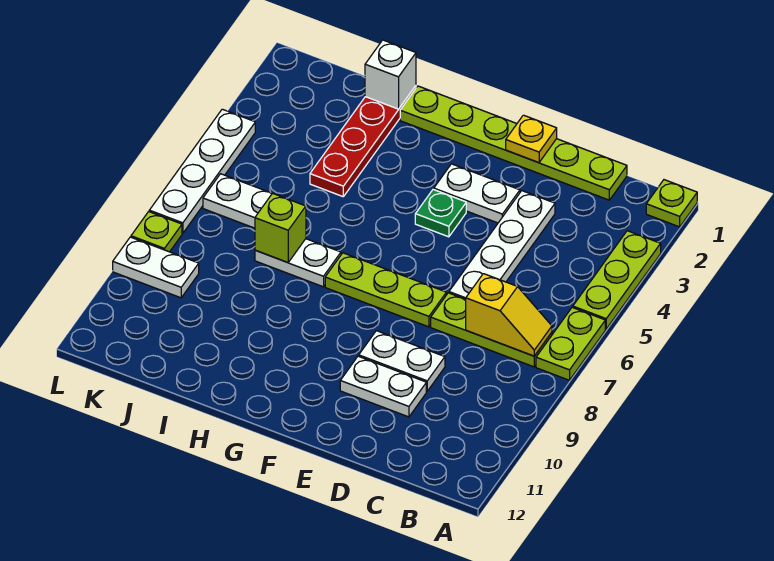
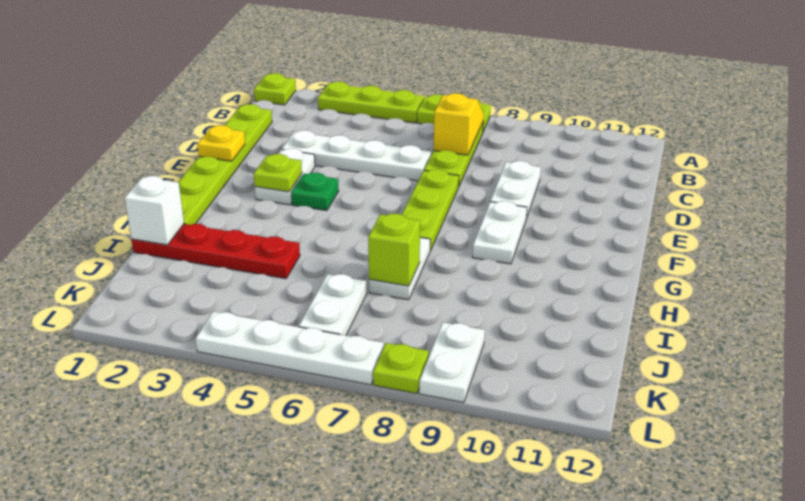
white plate D10:E10 level 1 -> white plate F9:G9 level 1
none -> lime plate F3 level 2

